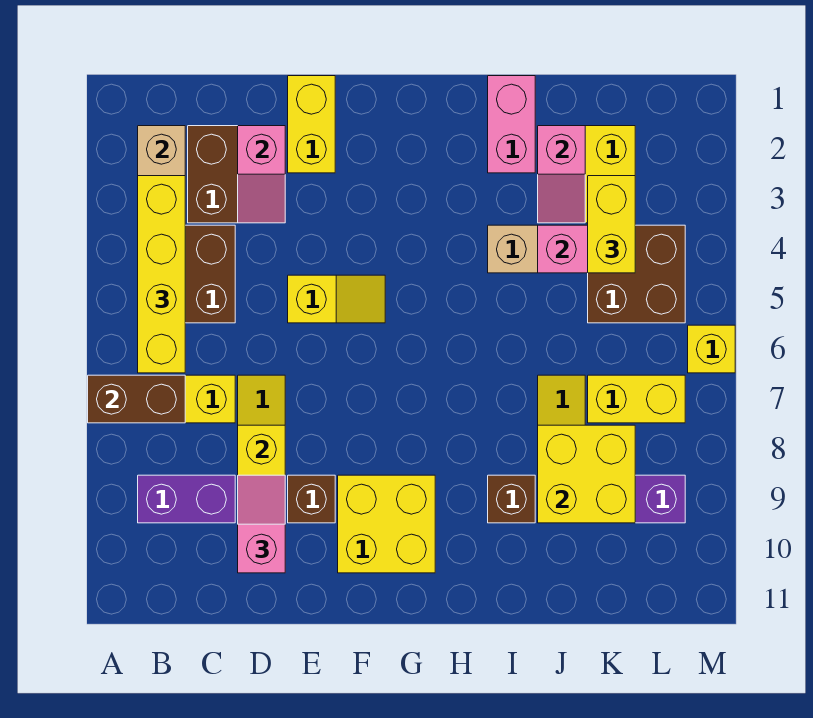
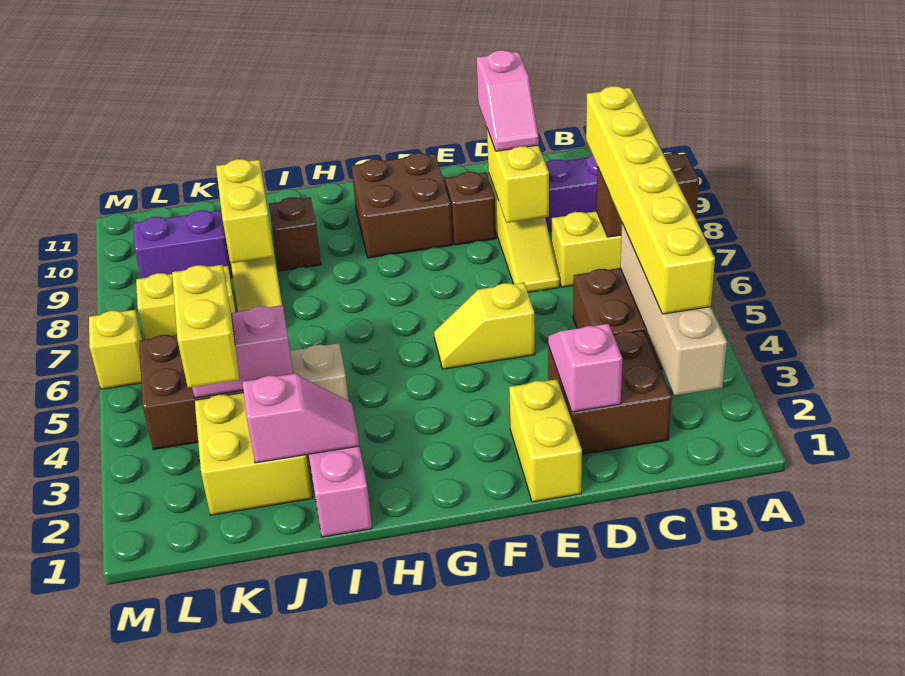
yellow brick B3:B6 level 3 -> yellow brick B3:B8 level 3
yellow brick F9:G10 level 1 -> brown brick F9:G10 level 1
pink slope J2:J3 level 2 top 2 -> pink slope I2:J2 level 2 top J
yellow brick J8:K9 level 2 -> yellow brick J8:J9 level 2

